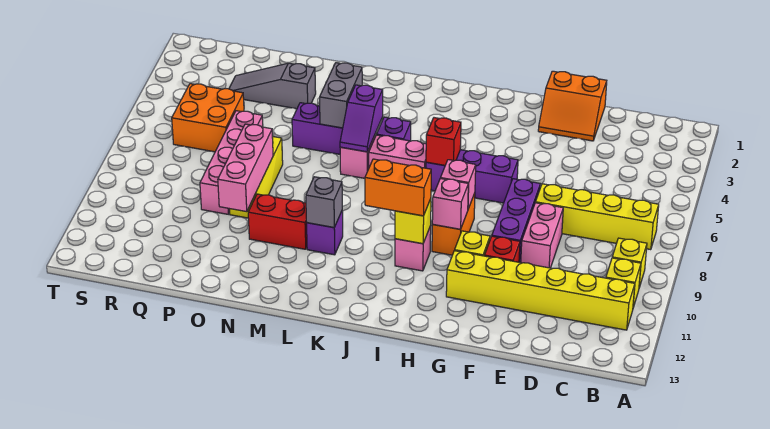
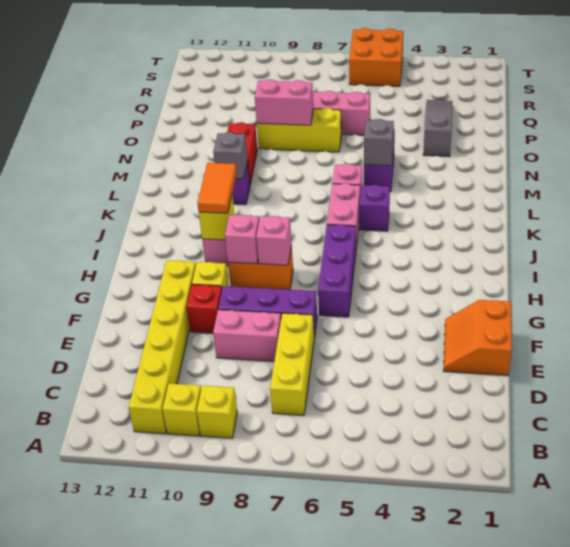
yellow brick B7:E7 level 1 -> yellow brick C7:E7 level 1
red brick I6 level 2 -> none
orange brick I10:J10 level 3 -> orange tile I10:J10 level 3
purple slope L5:L6 level 2 top 5 -> none
grey brick M4:M5 level 2 -> grey brick M5 level 2
pink brick O8:O10 level 2 -> pink brick O8:O9 level 2
orange brick Q5:R6 level 1 -> orange brick S5:T6 level 1

